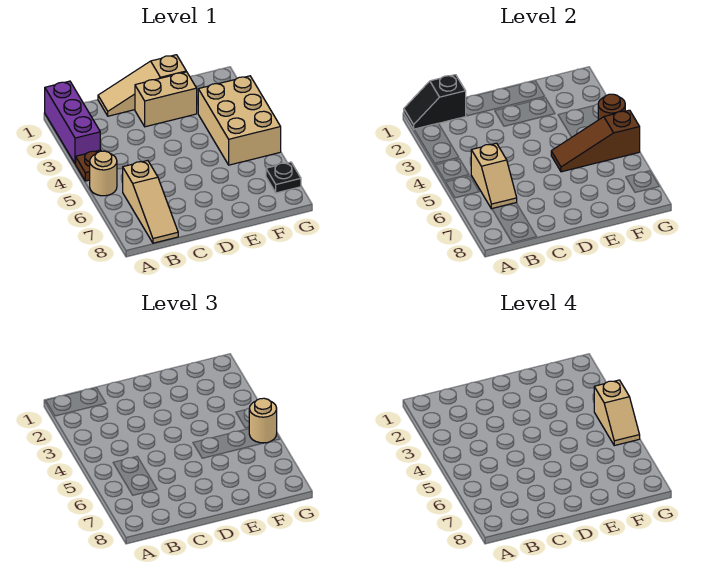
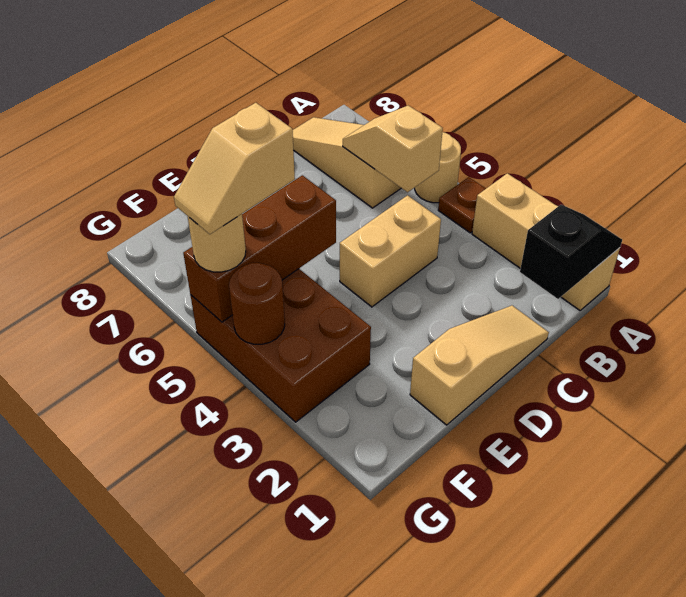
purple brick A1:A3 level 1 -> tan brick A1:A3 level 1
tan brick D2:E2 level 1 -> tan brick C4:D4 level 1
brown slope E5:G5 level 2 top G -> brown brick E5:G5 level 2
tan brick F3:G5 level 1 -> brown brick F3:G5 level 1
tan slope G4:G5 level 4 top 4 -> tan slope F5:G5 level 4 top F
black plate G7 level 1 -> none

